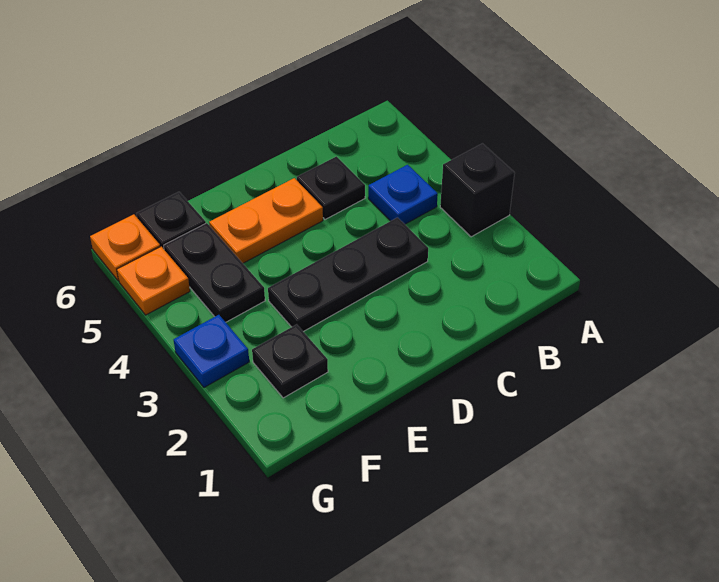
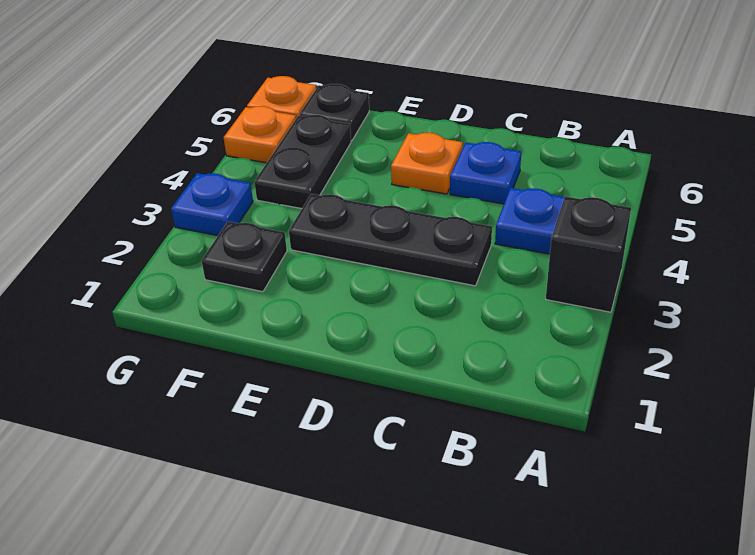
black plate C5 level 1 -> blue plate C5 level 1
orange plate D5:E5 level 1 -> orange plate D5 level 1

